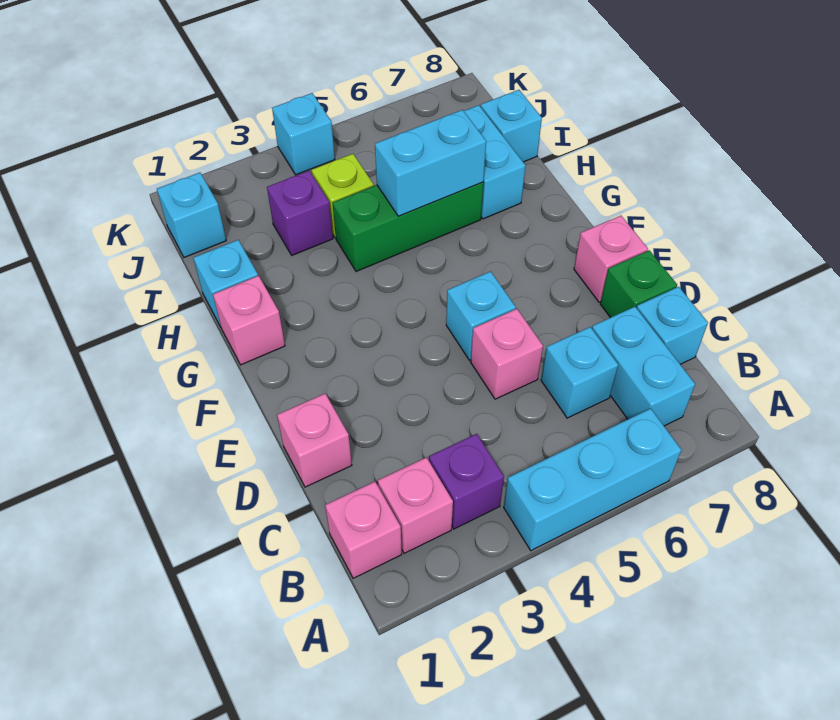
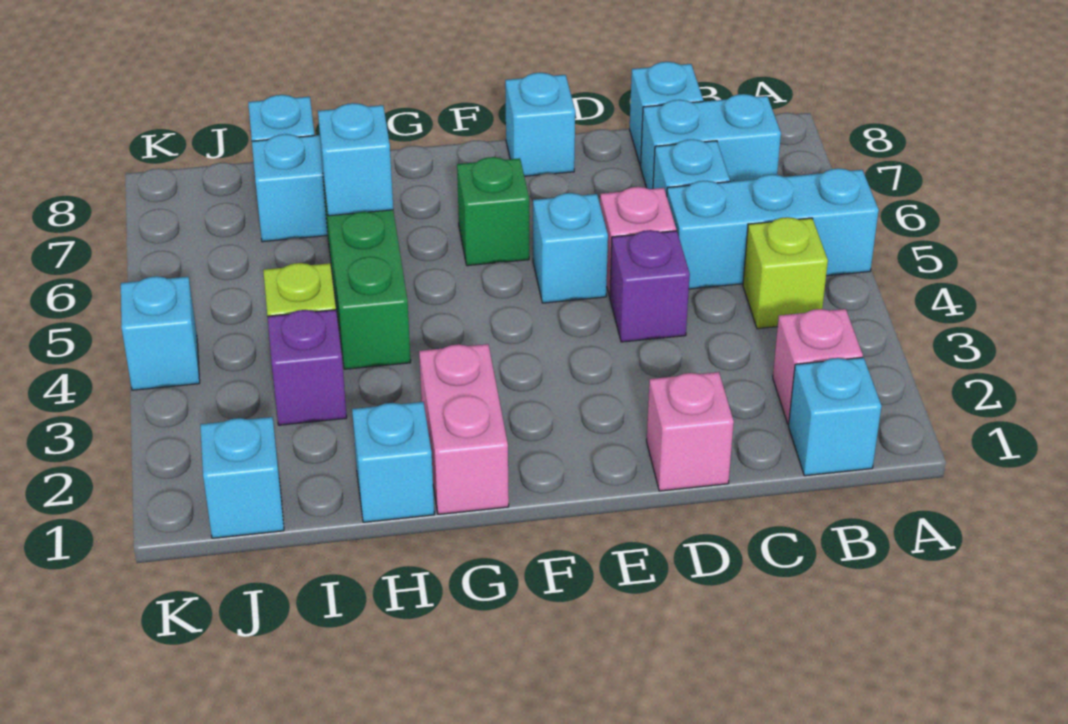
cyan brick A4:A6 level 1 -> cyan brick A5:C5 level 1
pink brick B1 level 1 -> cyan brick B1 level 1
purple brick B3 level 1 -> purple brick D4 level 1
none -> lime brick B4 level 1
green brick D8 level 1 -> green brick F6 level 1
pink brick E8 level 1 -> cyan brick E8 level 1
pink brick G1 level 1 -> pink brick G1:G2 level 1
cyan brick H5:H6 level 2 -> cyan brick H6 level 2

